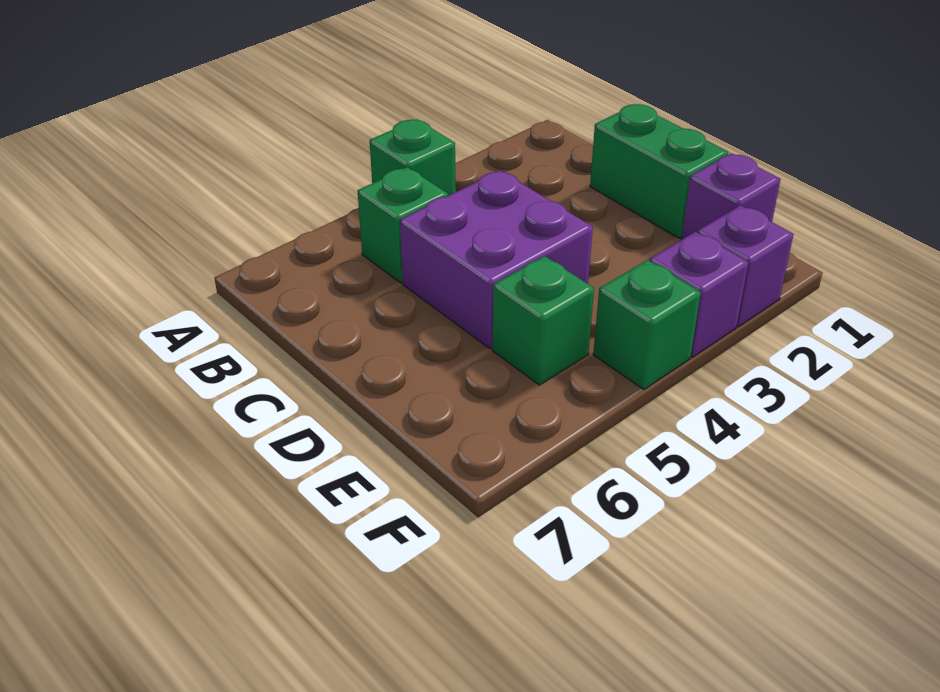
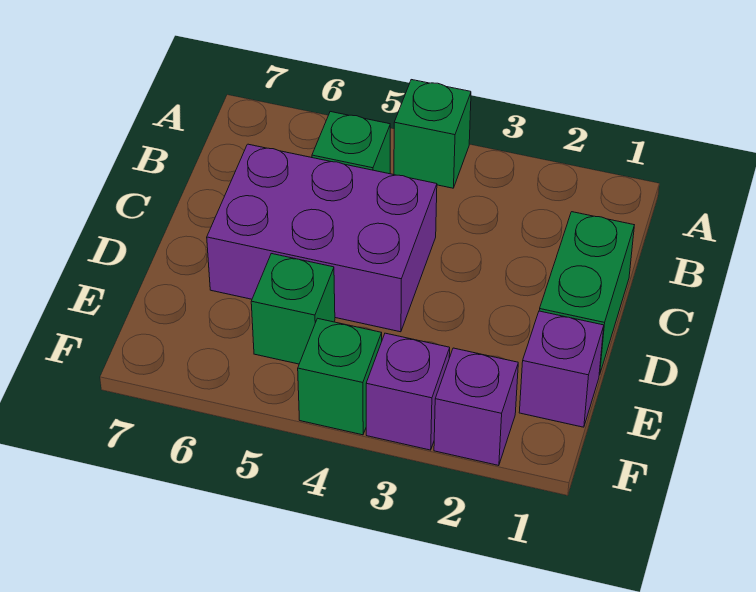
purple brick C4:D5 level 1 -> purple brick C4:D6 level 1

